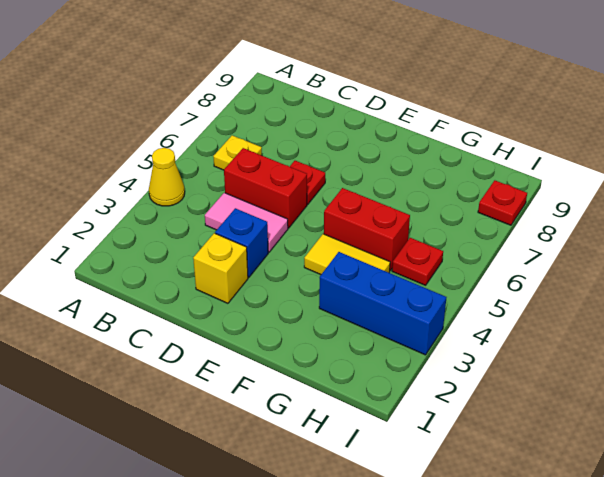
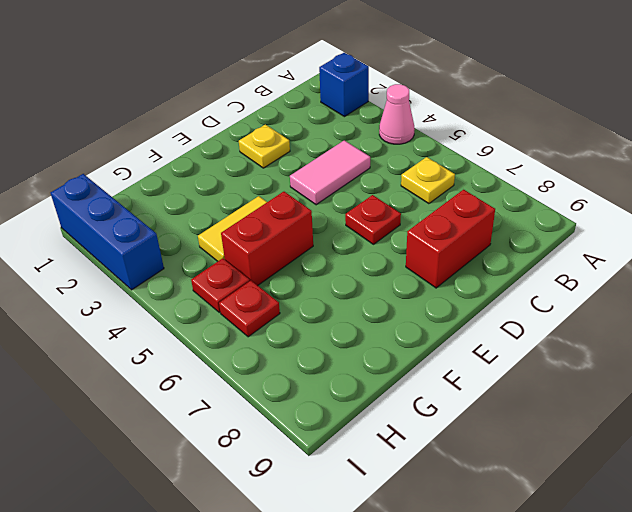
yellow cone A4 level 1 -> pink cone A4 level 1
red brick C5:D5 level 1 -> red brick C8:D8 level 1
yellow brick D2 level 1 -> yellow plate D2 level 1
blue brick D3 level 1 -> blue brick A2 level 1
blue brick G3:I3 level 1 -> blue brick I1:I3 level 1
red plate I8 level 1 -> red plate H6 level 1

